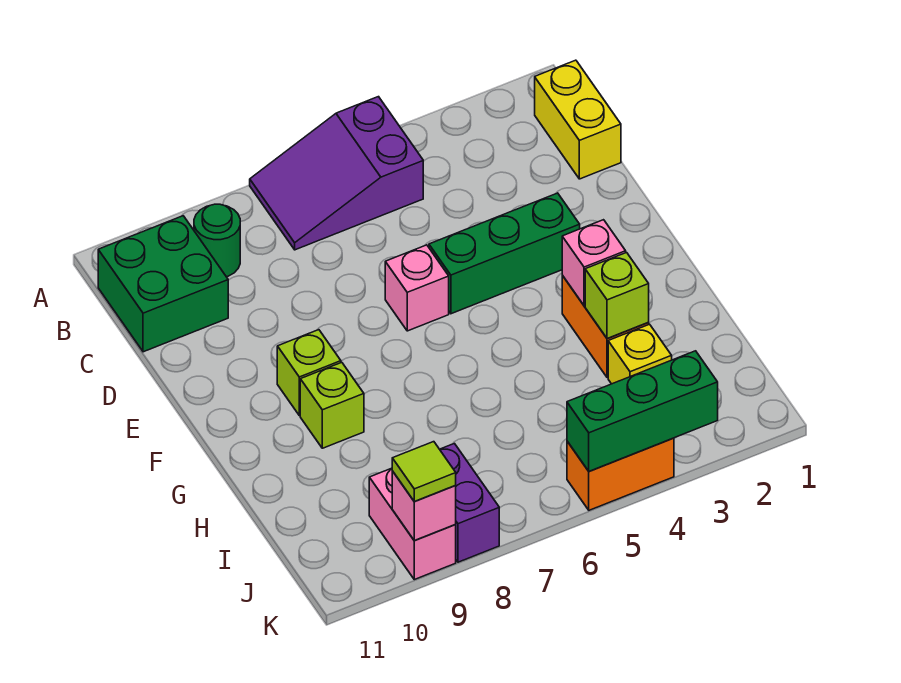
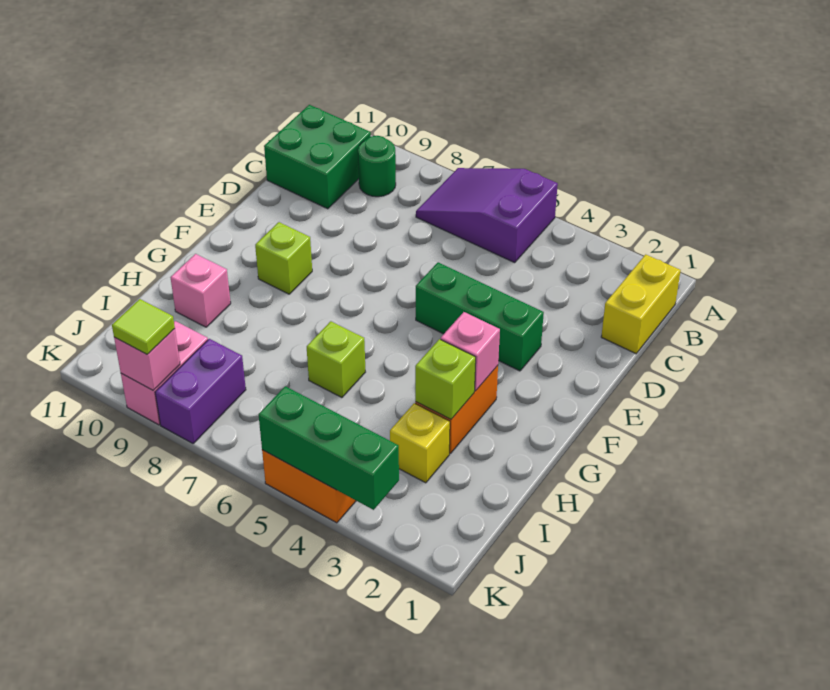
pink brick E6 level 1 -> pink brick H10 level 1
lime brick G9 level 1 -> lime brick H6 level 1

